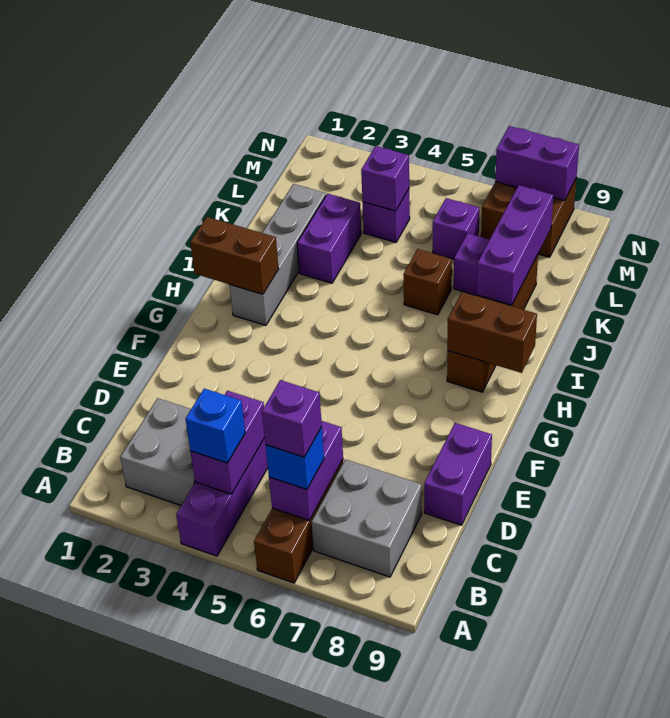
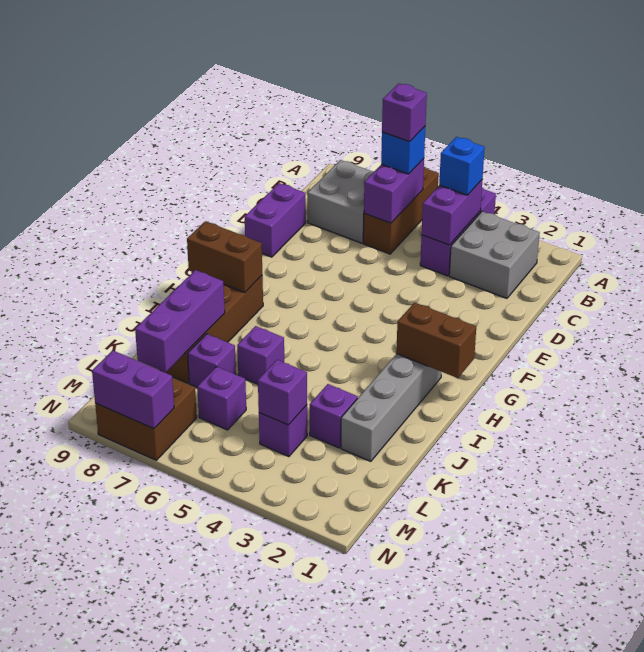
purple brick J3:K3 level 1 -> purple brick K3 level 1
brown brick J6 level 1 -> purple brick J6 level 1

